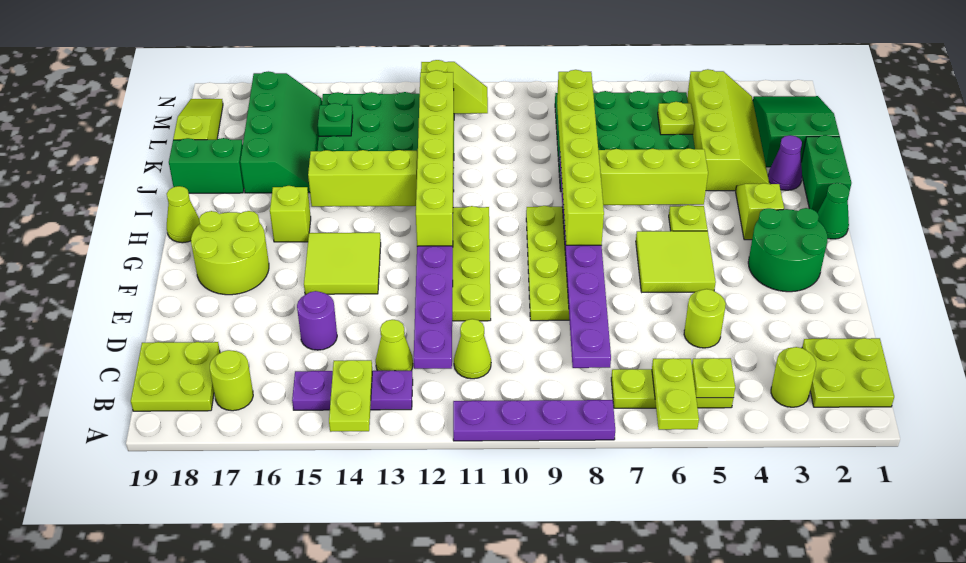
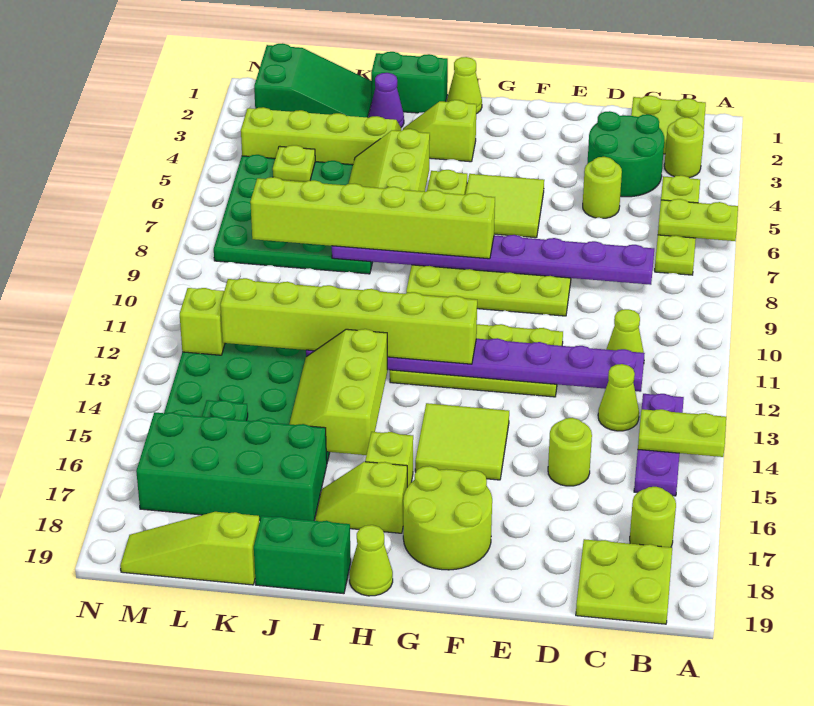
purple plate A8:A11 level 1 -> none
purple round brick D15 level 1 -> lime round brick D15 level 1
green round brick F2:G3 level 1 -> green round brick C3:D4 level 1
green cone H1 level 1 -> lime cone H1 level 1
none -> lime slope H17:I17 level 1 top H
green slope J16:M17 level 1 top 17 -> green brick J16:M17 level 1
green brick J18:J19 level 1 -> green brick I19:J19 level 1
green slope K1:M2 level 1 top K -> green slope K1:M2 level 1 top M

